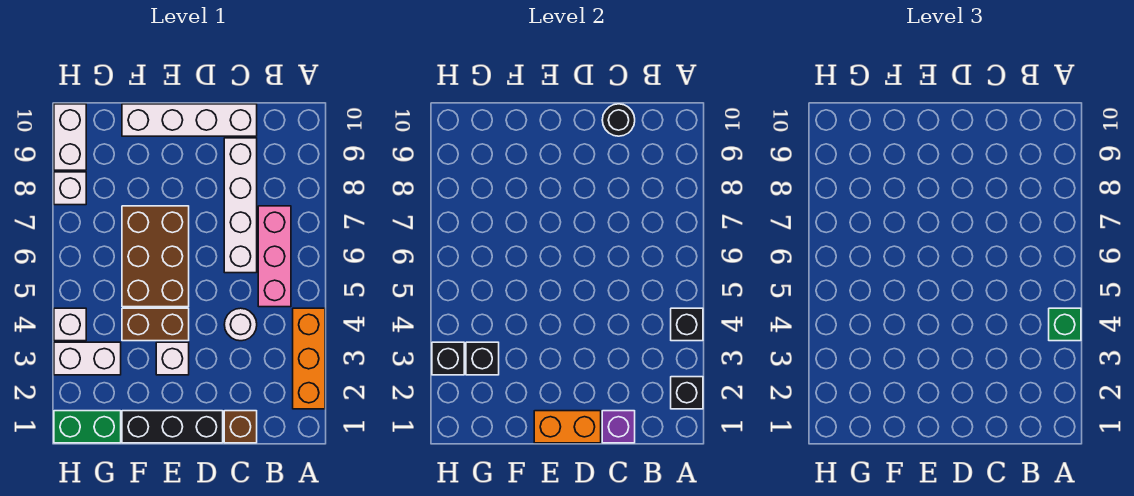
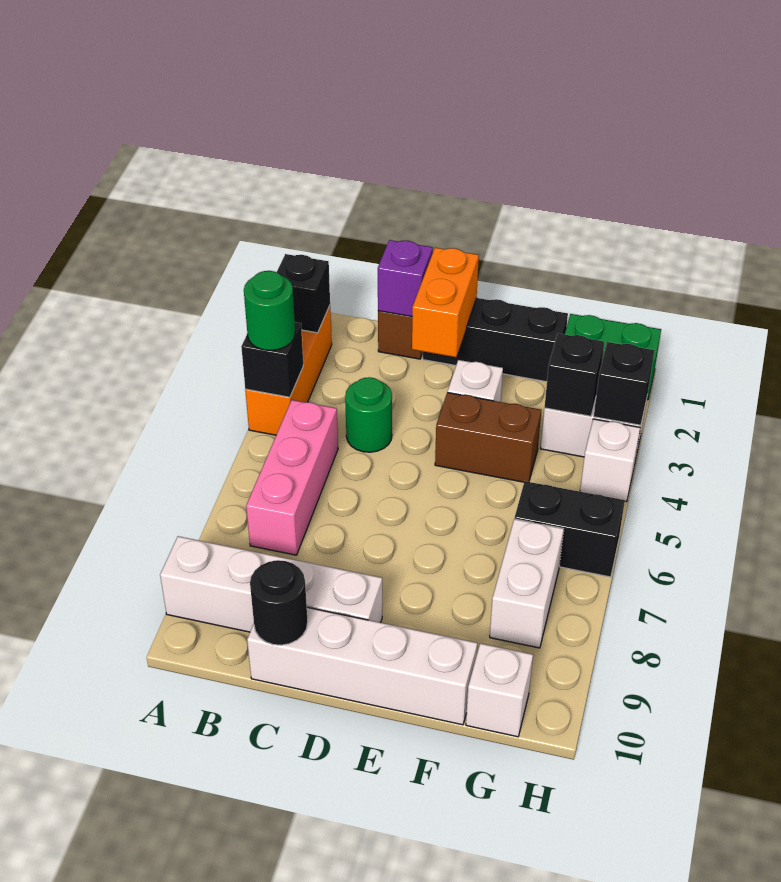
green brick A4 level 3 -> green round brick A4 level 3
white round brick C4 level 1 -> green round brick C4 level 1
white brick C6:C9 level 1 -> white brick A9:D9 level 1
orange brick D1:E1 level 2 -> orange brick D1:D2 level 2
brown brick E5:F7 level 1 -> none
none -> black brick G6:H6 level 1
white brick H8 level 1 -> white brick G10 level 1
white brick H9:H10 level 1 -> white brick G7:G8 level 1

